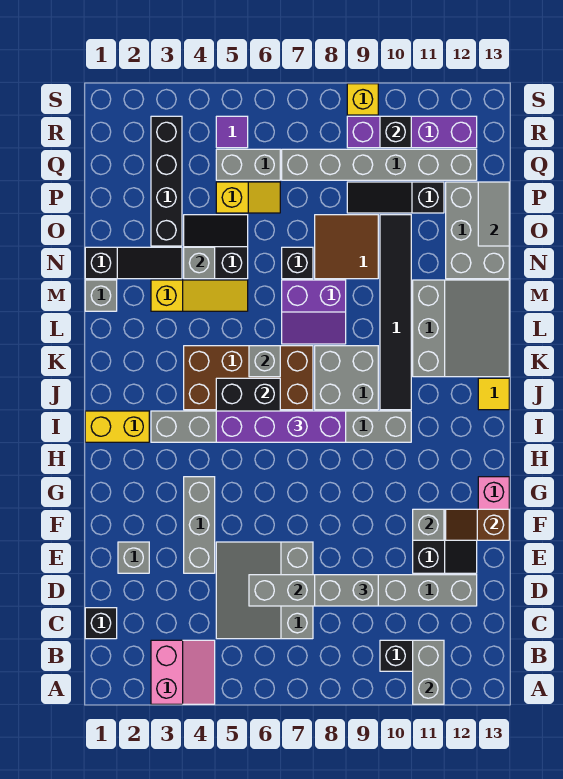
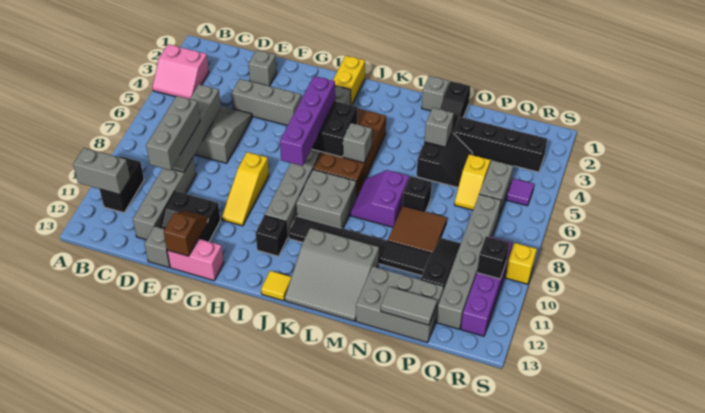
black brick C1 level 1 -> black brick I11 level 1
grey brick D8:D9 level 3 -> grey brick D8:D10 level 3
grey brick F11 level 2 -> grey brick E13 level 1
yellow slope M3:M5 level 1 top 3 -> yellow slope G8:G10 level 1 top 8

